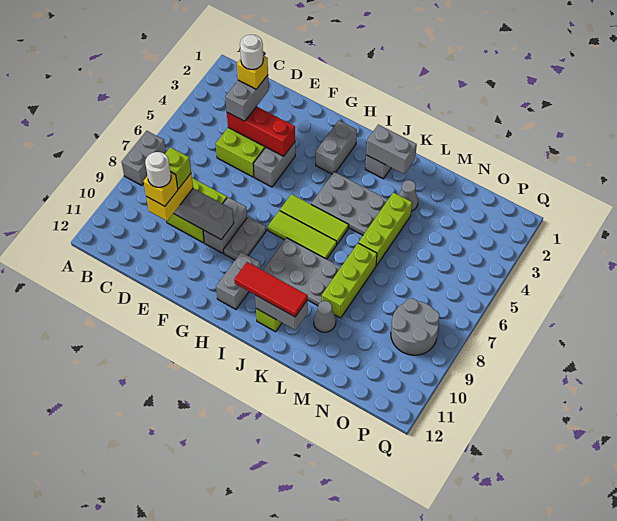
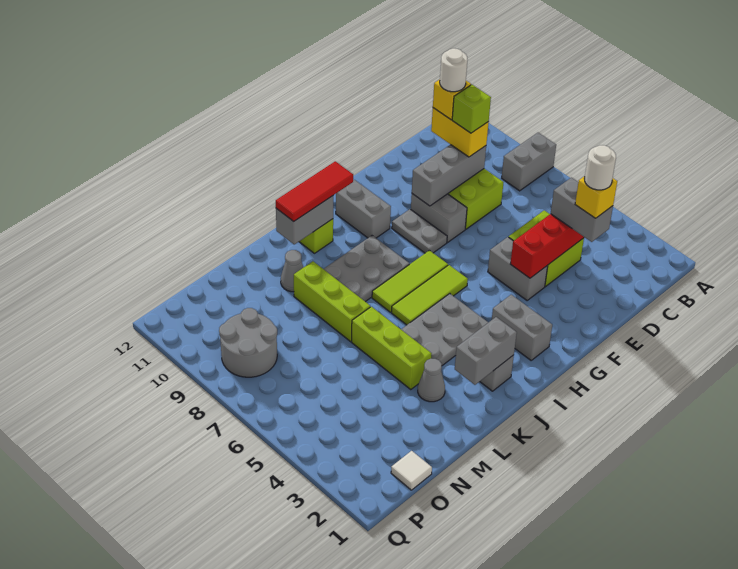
grey brick A7:A8 level 1 -> grey brick A8:B8 level 1
none -> white tile O1 level 1

